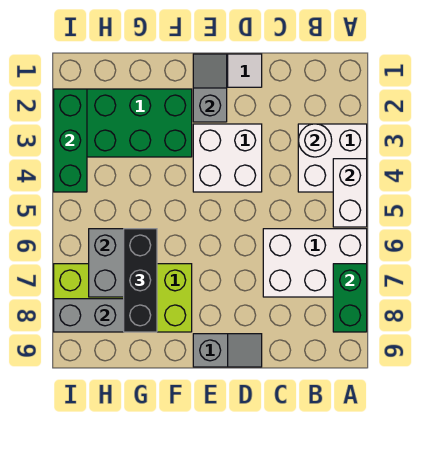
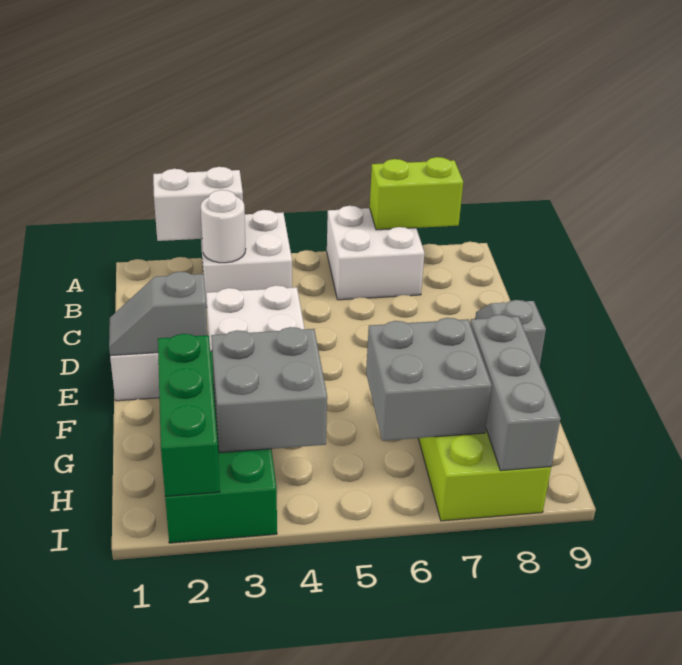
white brick A4:A5 level 2 -> white brick A2:A3 level 2
white brick A6:C7 level 1 -> white brick A6:B7 level 1
green brick A7:A8 level 2 -> lime brick A7:A8 level 2
none -> grey brick G3:H4 level 2
black brick G6:G8 level 3 -> none
green brick I2:I4 level 2 -> green brick G2:I2 level 2

